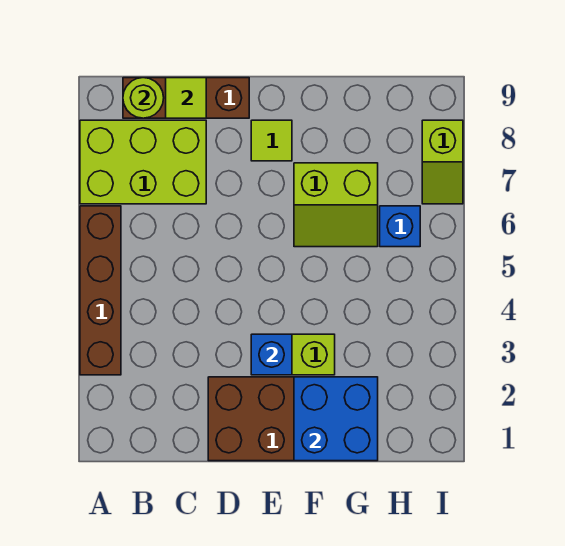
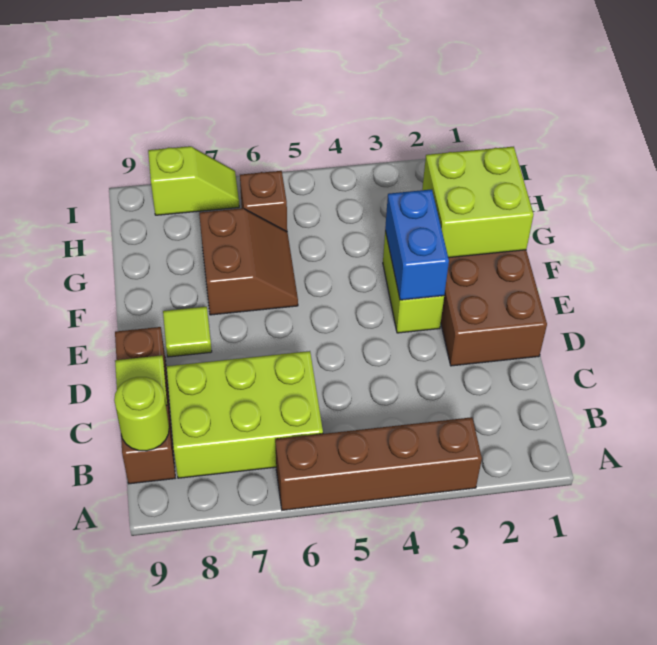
lime brick A7:C8 level 1 -> lime brick B6:C8 level 1
blue brick E3 level 2 -> blue brick E3:F3 level 2
blue brick F1:G2 level 2 -> lime brick F1:G2 level 2
lime slope F6:G7 level 1 top 7 -> brown slope F6:G7 level 1 top 7
blue brick H6 level 1 -> brown brick H6 level 1

